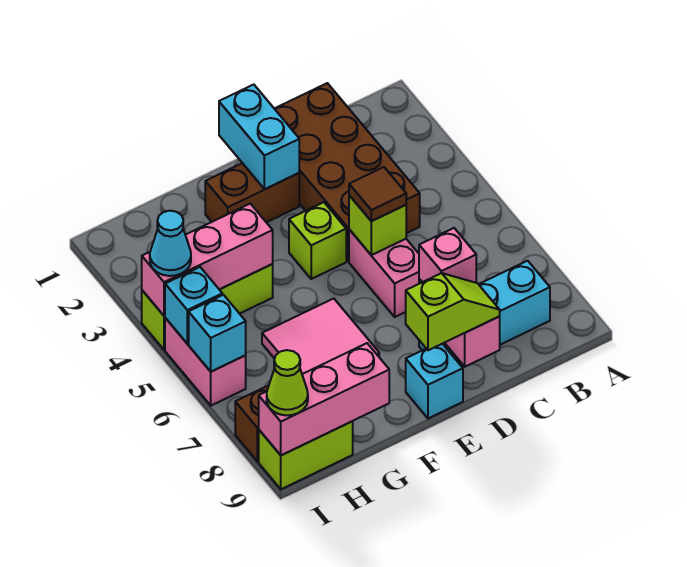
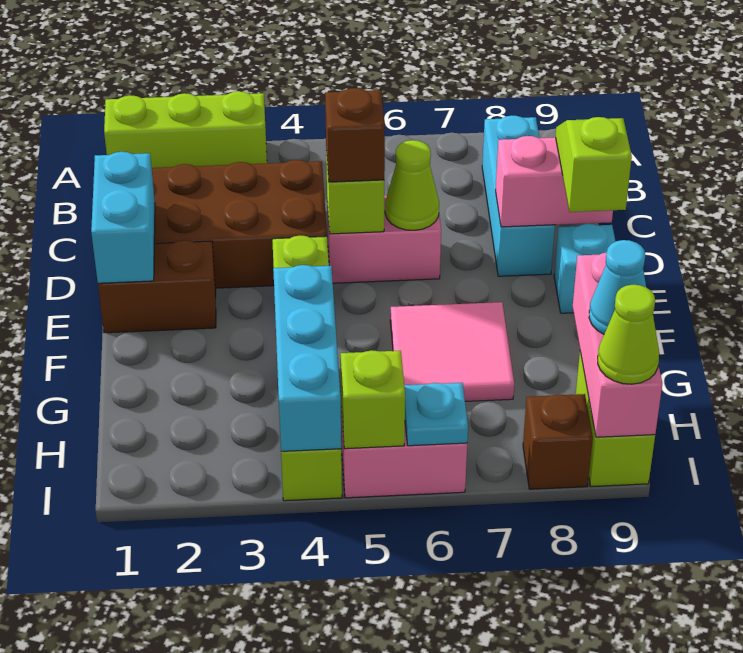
none -> lime brick A1:A3 level 1
brown tile D5 level 3 -> brown brick D5 level 3
none -> lime cone D6 level 2
pink brick D8 level 3 -> none
cyan brick E1:E2 level 2 -> cyan brick D1:E1 level 2
brown brick E2:F2 level 1 -> brown brick E1:E2 level 1
pink brick G4:I4 level 2 -> cyan brick G4:I4 level 2
cyan cone I4 level 3 -> cyan cone H9 level 3
cyan brick I5 level 2 -> lime brick I5 level 2
cyan brick I6 level 2 -> cyan plate I6 level 2

